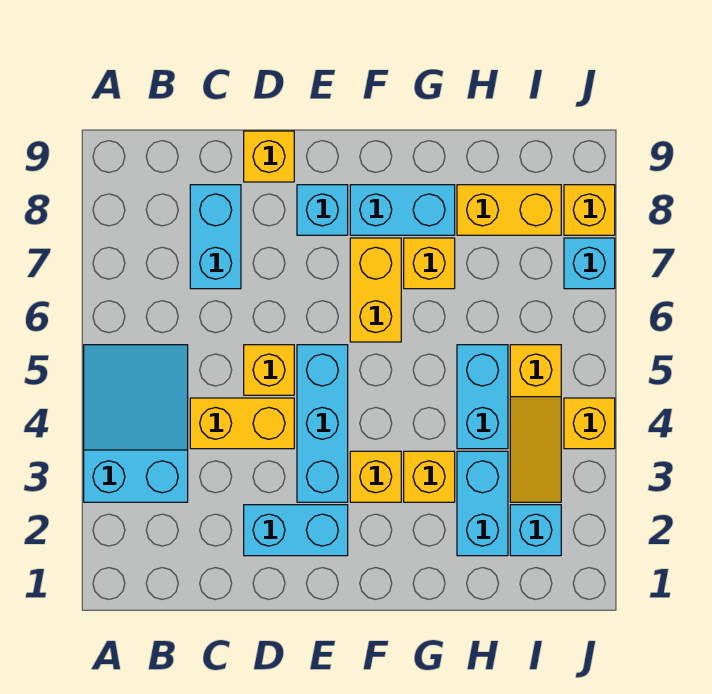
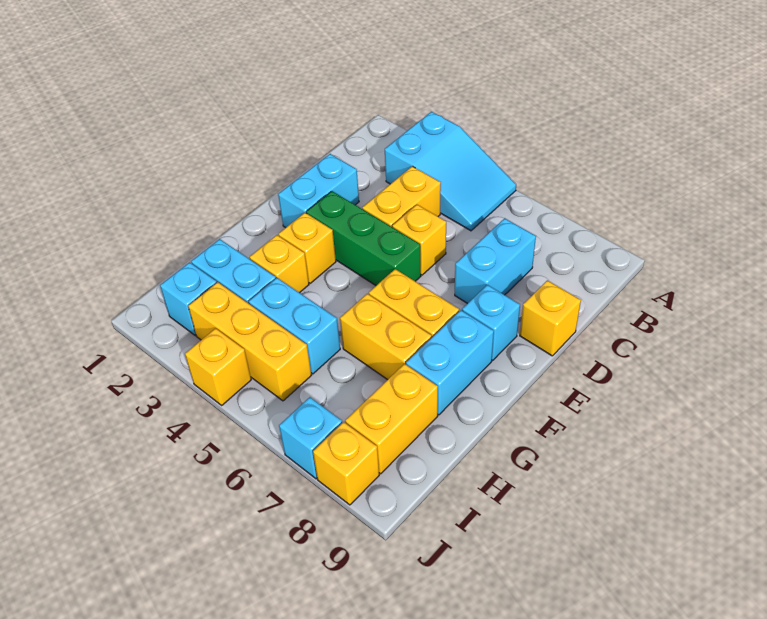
cyan brick C7:C8 level 1 -> cyan brick C7:D7 level 1
cyan brick E3:E5 level 1 -> green brick E3:E5 level 1
yellow brick G7 level 1 -> yellow brick G6:G7 level 1
yellow slope I3:I5 level 1 top 5 -> yellow brick I3:I5 level 1

